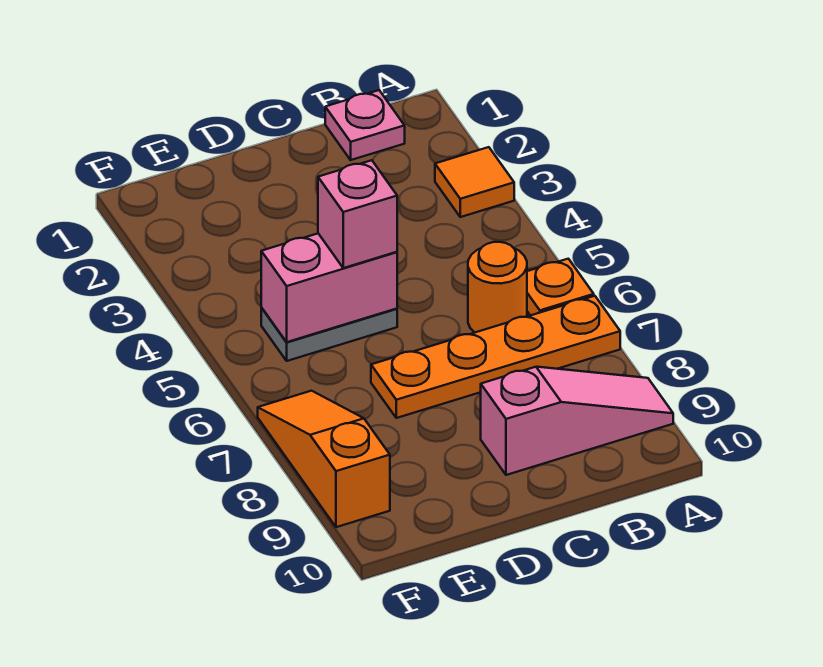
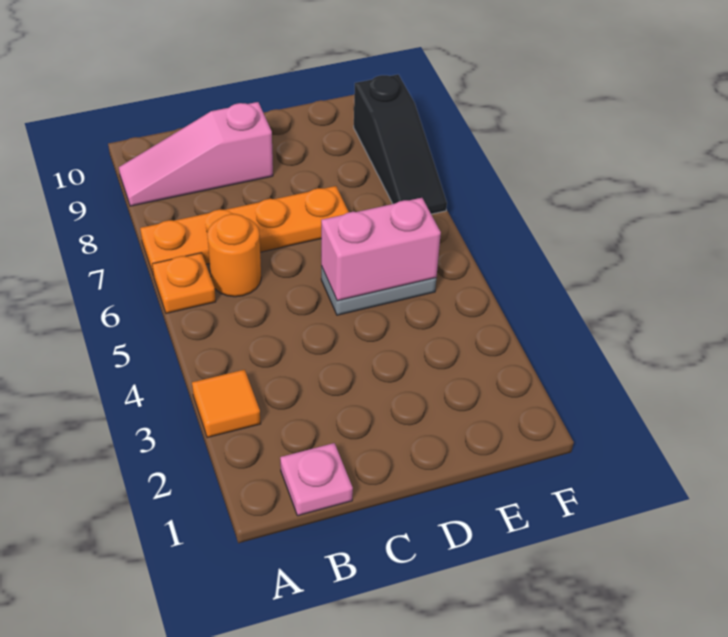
pink brick D5 level 3 -> none
orange slope F7:F9 level 1 top 9 -> black slope F7:F9 level 1 top 9

